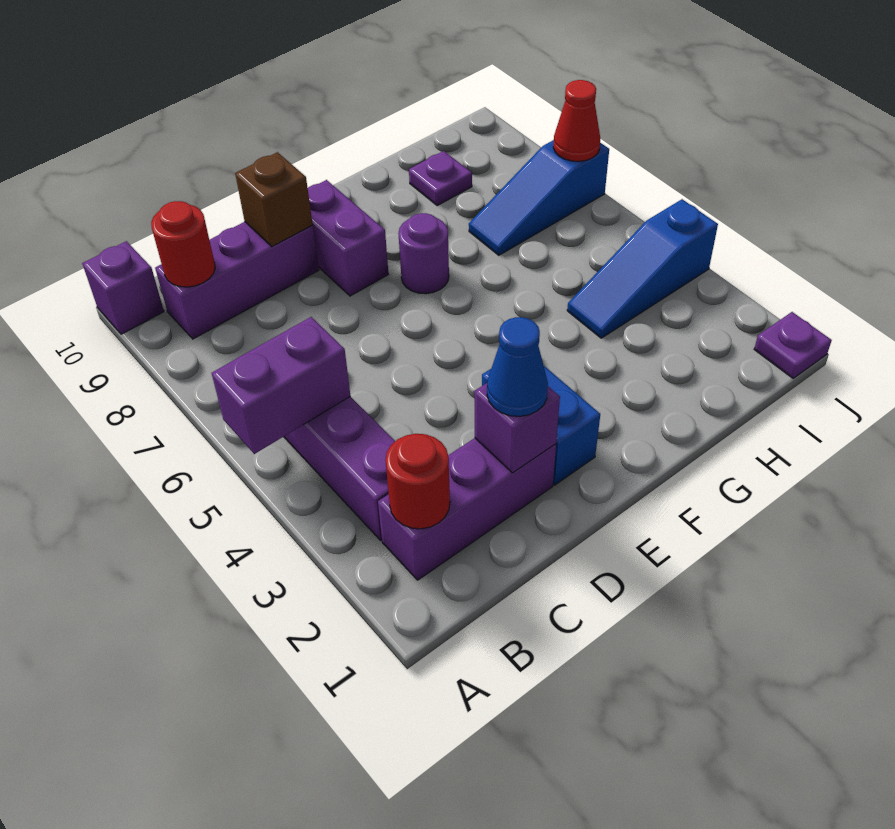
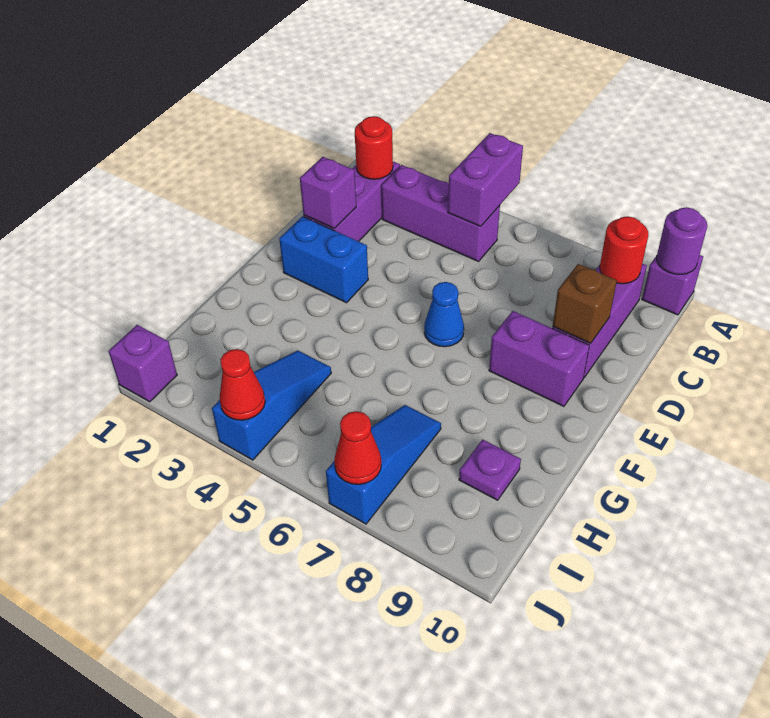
blue cone D2 level 3 -> blue cone E6 level 1
purple round brick F7 level 1 -> purple round brick A10 level 2
purple plate J1 level 1 -> purple brick J1 level 1
none -> red cone J4 level 2

